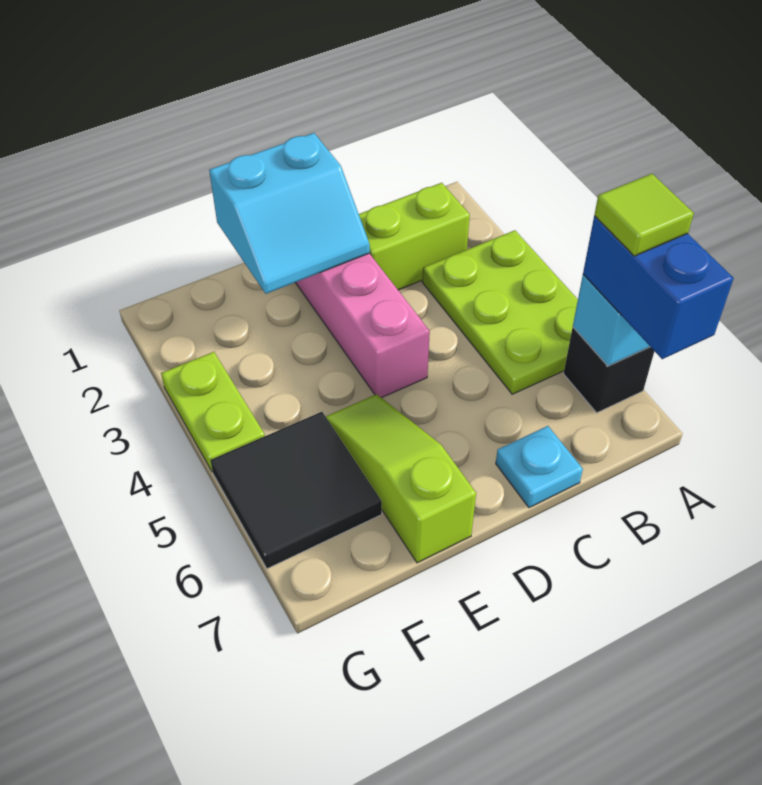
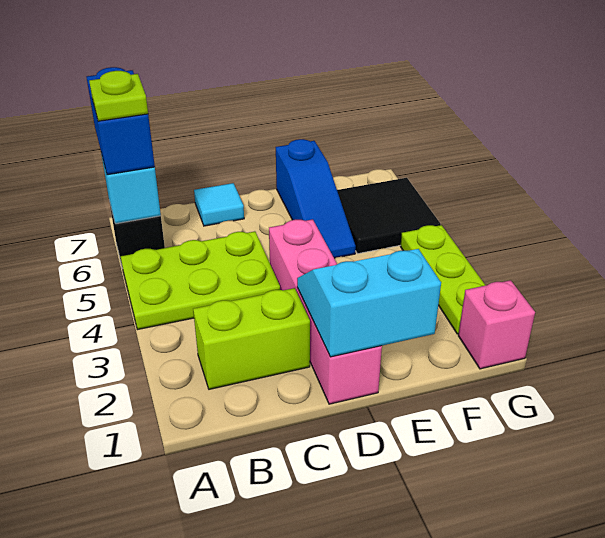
lime plate A3:B5 level 1 -> lime plate A4:C5 level 1
lime tile A6 level 4 -> lime plate A6 level 4
cyan plate C7 level 1 -> cyan tile C7 level 1
lime slope E5:E7 level 1 top 7 -> blue slope E5:E7 level 1 top 7
none -> pink brick G1 level 1
lime plate G3:G4 level 1 -> lime plate G2:G4 level 1

